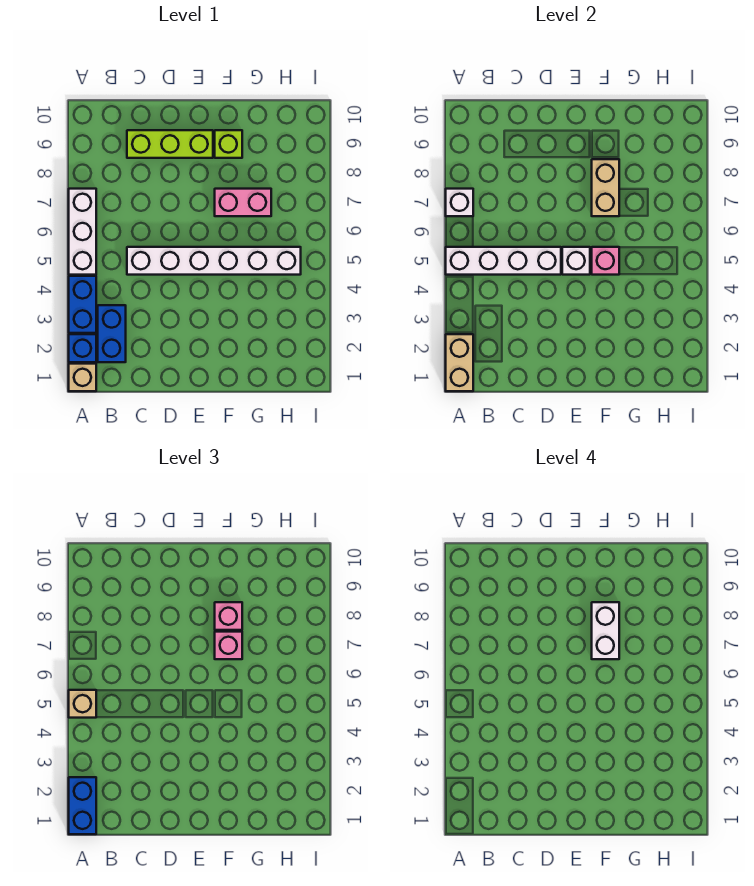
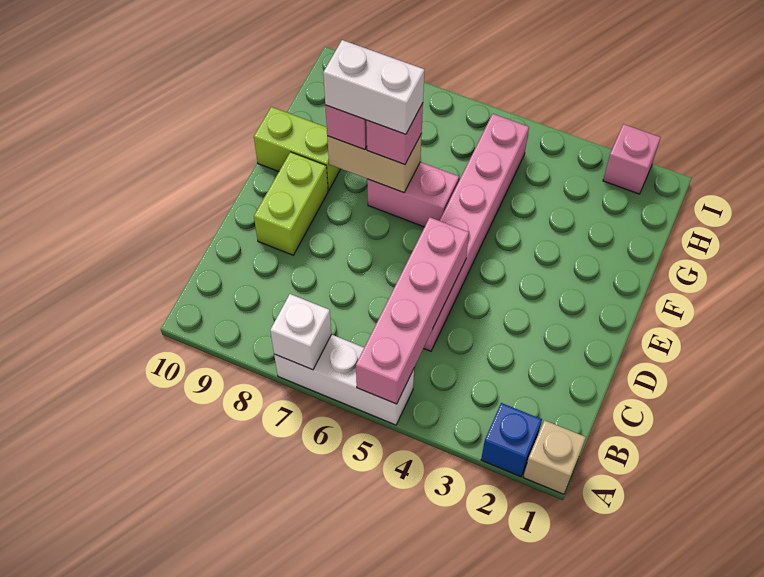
tan brick A1:A2 level 2 -> none
blue brick A1:A2 level 3 -> none
blue brick A3:A4 level 1 -> none
white brick A5:D5 level 2 -> pink brick A5:D5 level 2
tan brick A5 level 3 -> none
blue brick B2:B3 level 1 -> none
white brick C5:H5 level 1 -> pink brick C5:H5 level 1
lime brick C9:E9 level 1 -> lime brick D9:E9 level 1
white brick E5 level 2 -> none
pink brick F5 level 2 -> pink brick I2 level 1
pink brick F7:G7 level 1 -> pink brick F6:F7 level 1
lime brick F9 level 1 -> lime brick F9:F10 level 1

